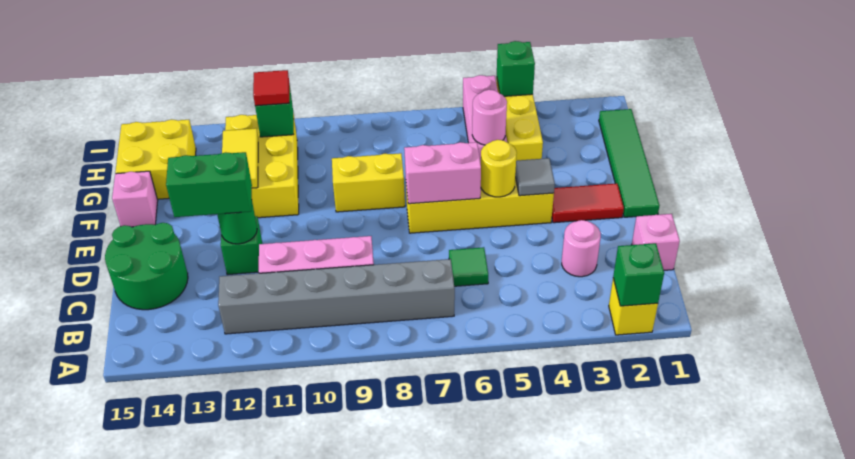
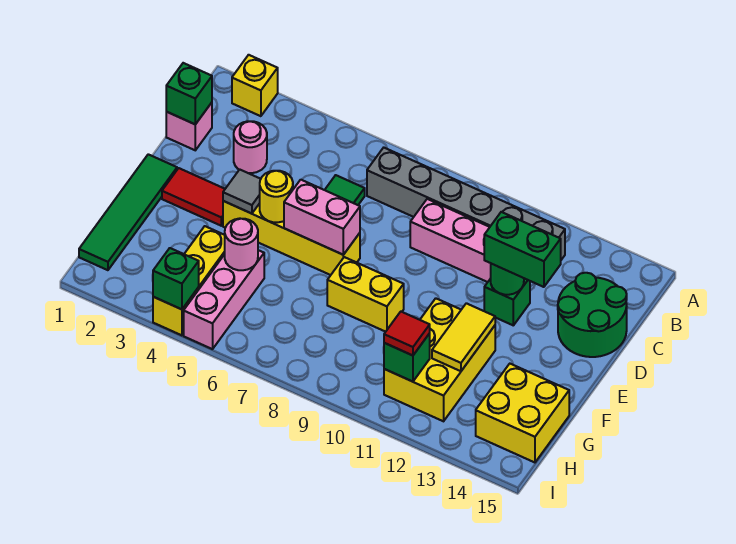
green brick A2 level 2 -> green brick C1 level 2
pink brick F15 level 1 -> none

